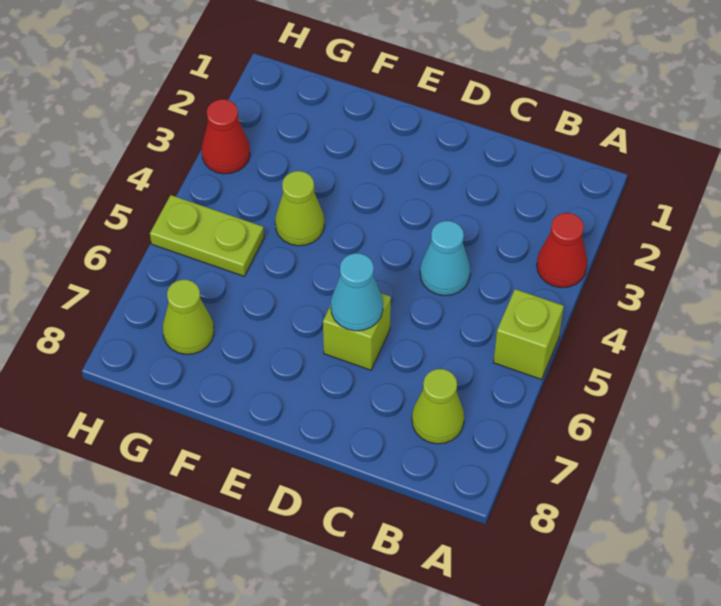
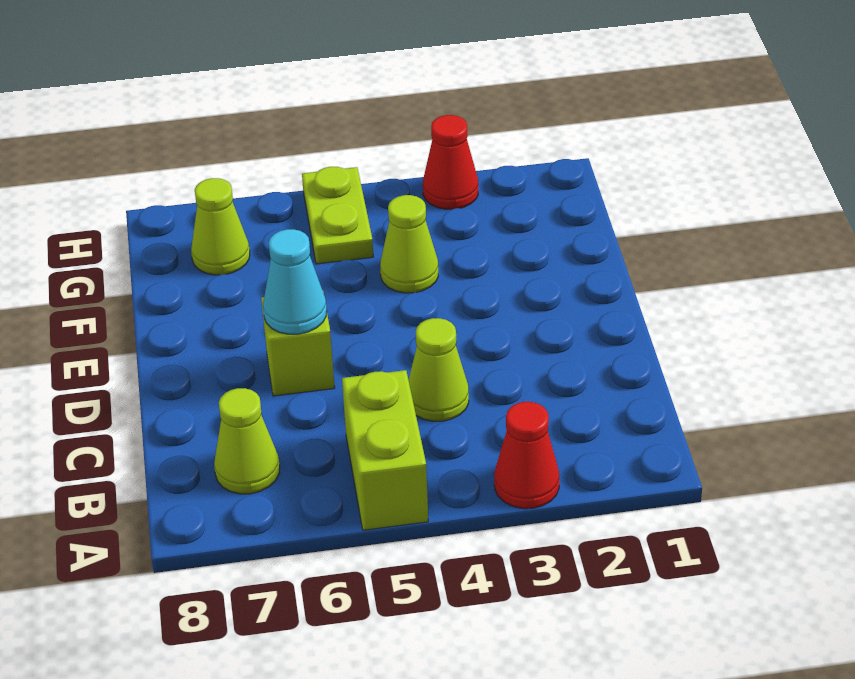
lime brick A5 level 1 -> lime brick A5:B5 level 1
cyan cone C4 level 1 -> lime cone C4 level 1

